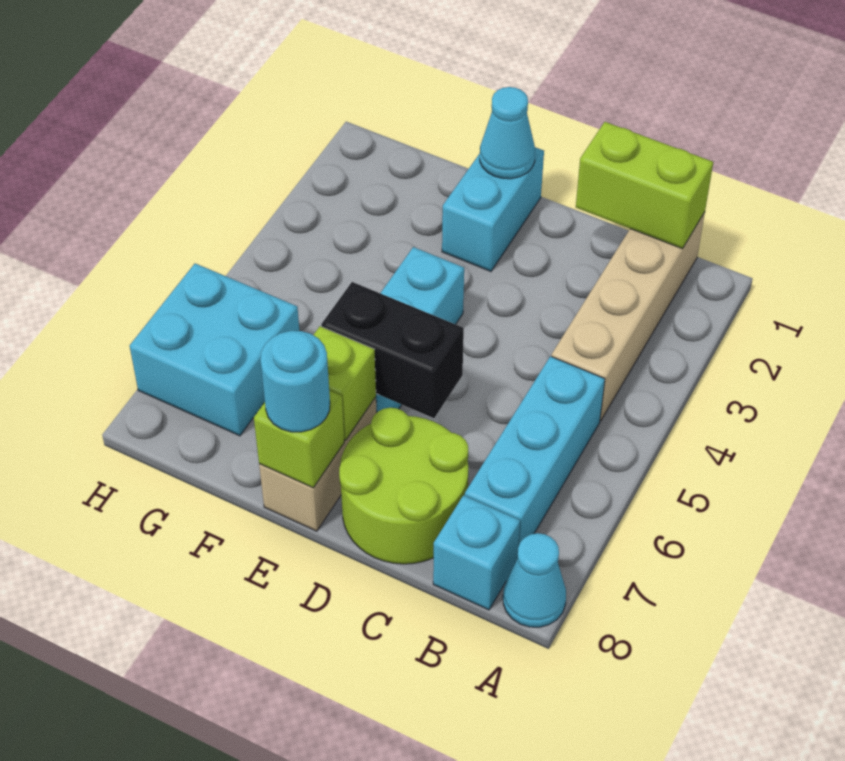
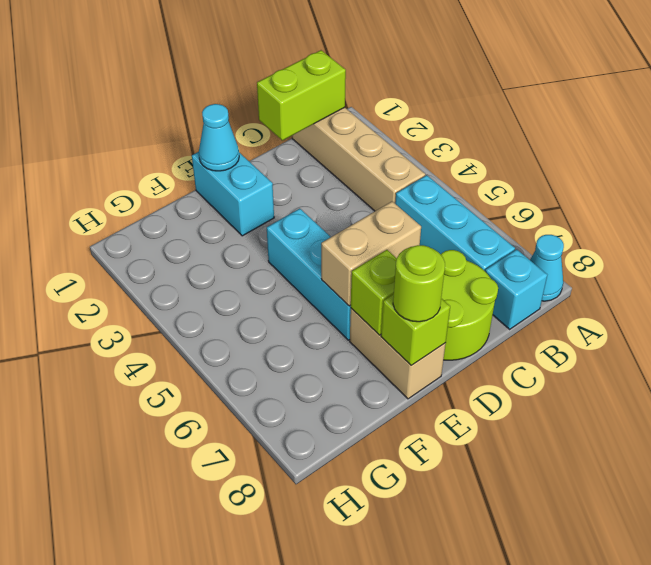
black brick D6:E6 level 2 -> tan brick D6:E6 level 2
cyan round brick E8 level 3 -> lime round brick E8 level 3
cyan brick G6:H7 level 1 -> none

